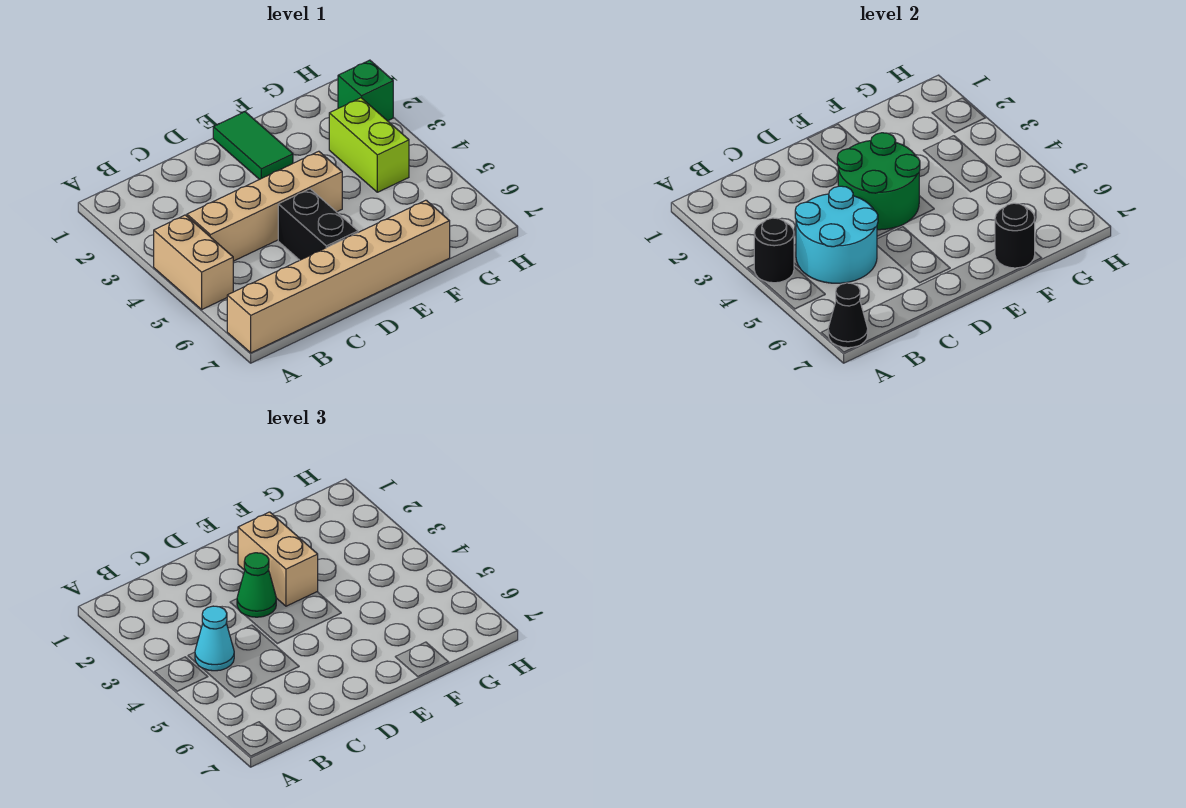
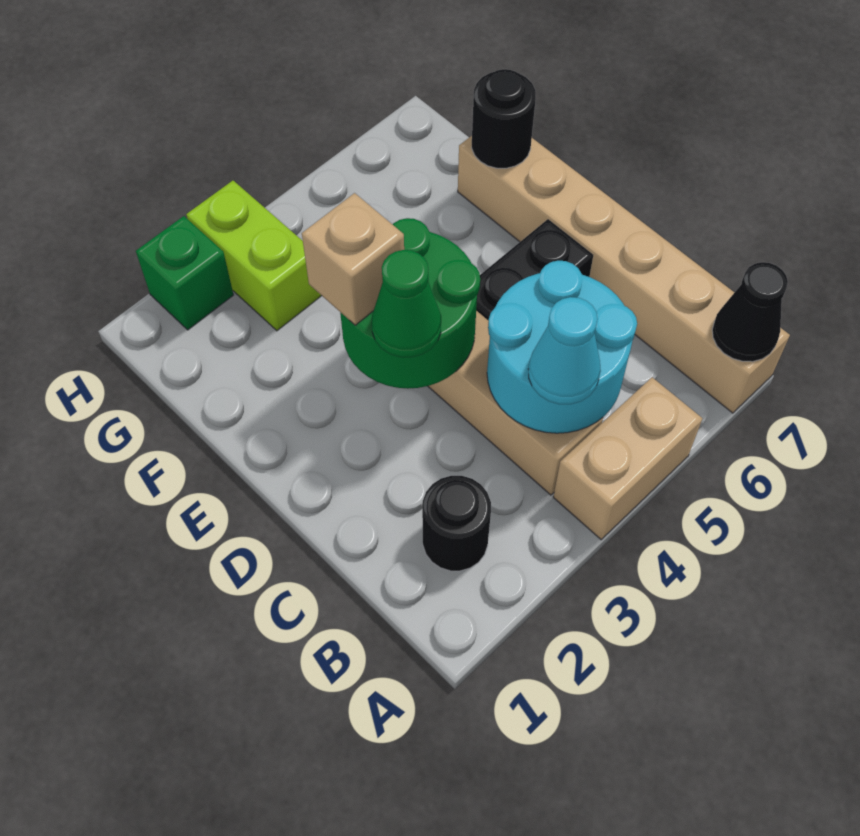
black round brick A4 level 2 -> black round brick B2 level 1
green tile E1:E2 level 1 -> none
tan brick E2:E3 level 3 -> tan brick E3 level 3
lime brick G3:G4 level 1 -> lime brick G3:H3 level 1

